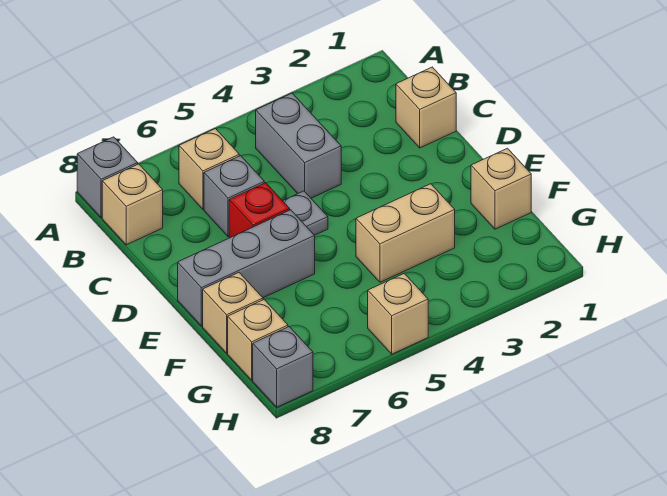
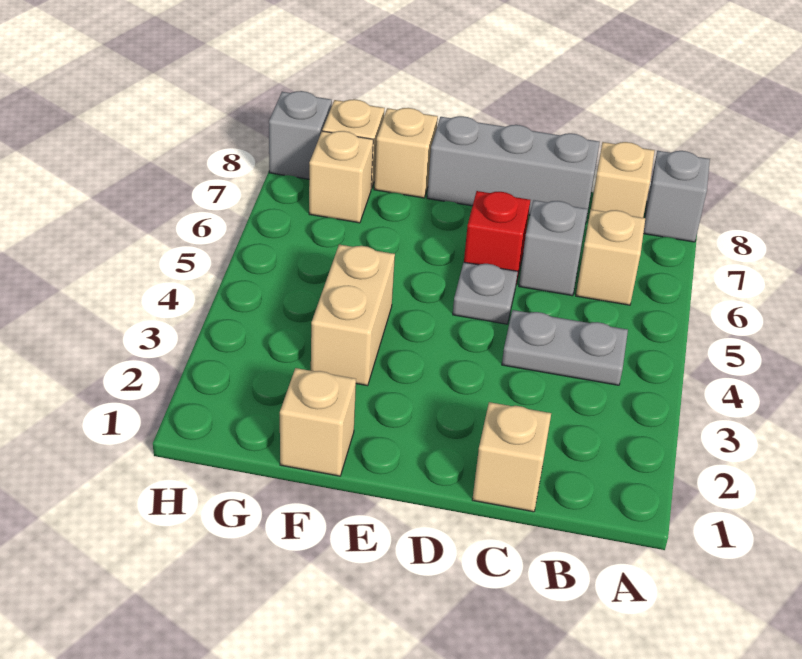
grey brick B4:C4 level 1 -> grey plate B4:C4 level 1
grey brick E6:E8 level 1 -> grey brick C8:E8 level 1
tan brick H5 level 1 -> tan brick G7 level 1

